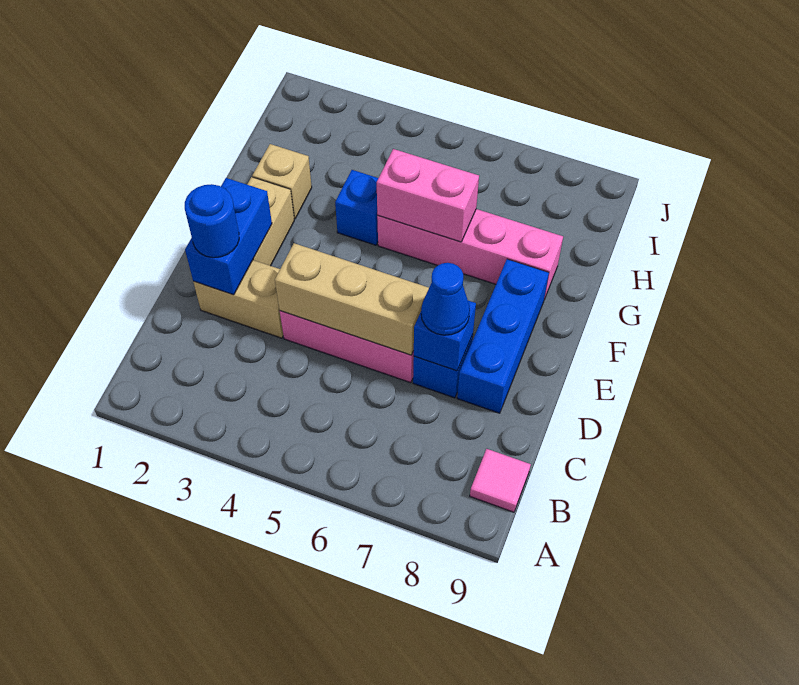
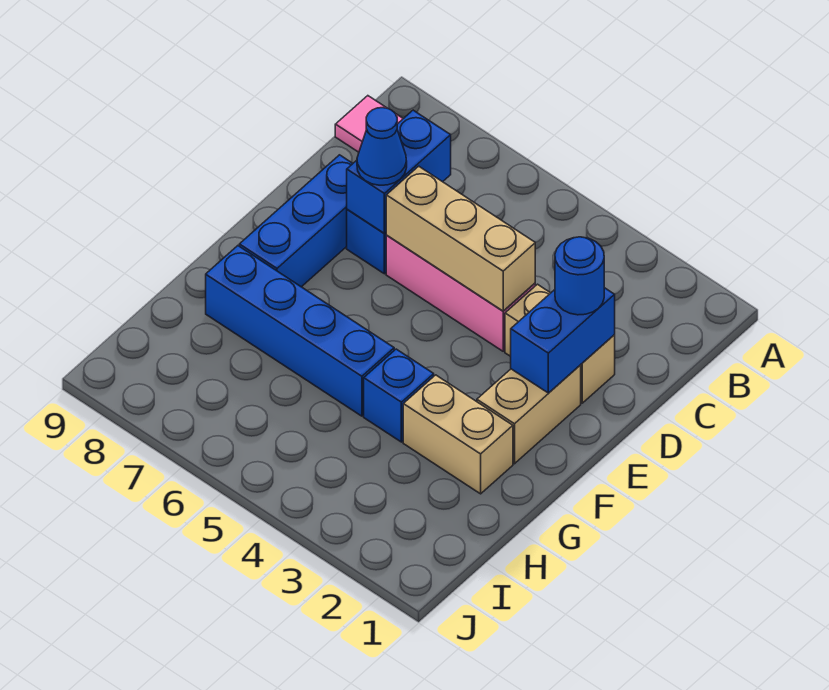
blue brick D7 level 2 -> blue brick C7:D7 level 2
tan brick G2 level 1 -> tan brick G2:G3 level 1
pink brick G5:G8 level 1 -> blue brick G5:G8 level 1
pink brick G5:G6 level 2 -> none

